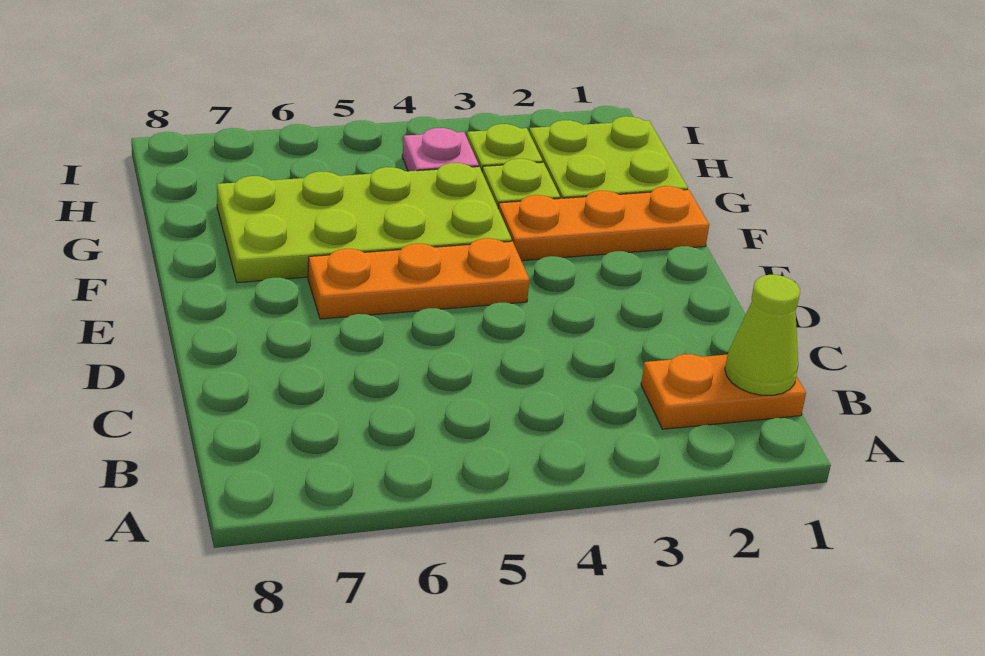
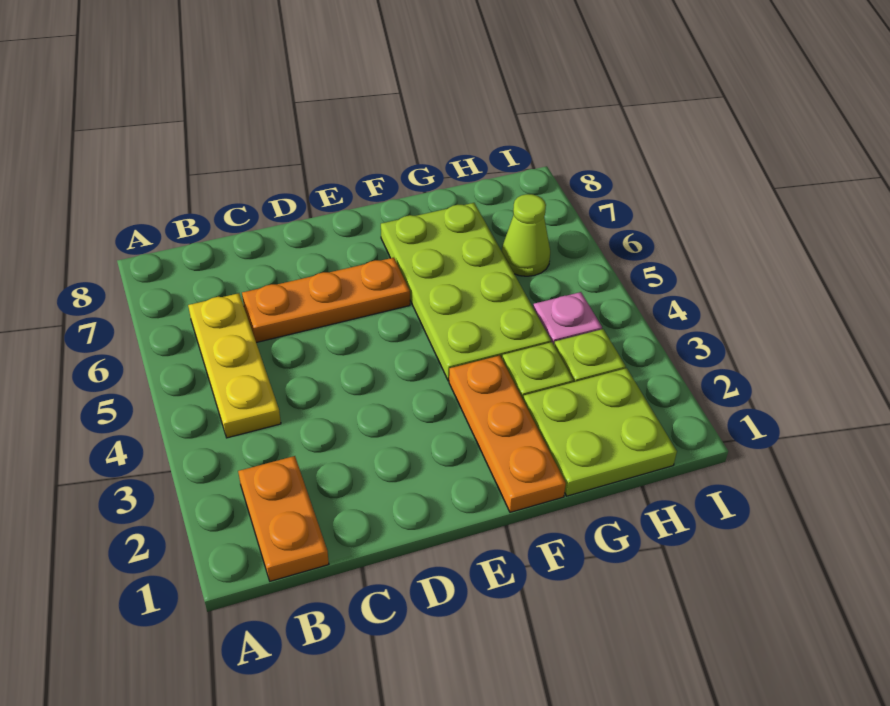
lime cone B1 level 2 -> lime cone H6 level 1
none -> yellow plate B4:B6 level 1
orange plate E4:E6 level 1 -> orange plate C6:E6 level 1

